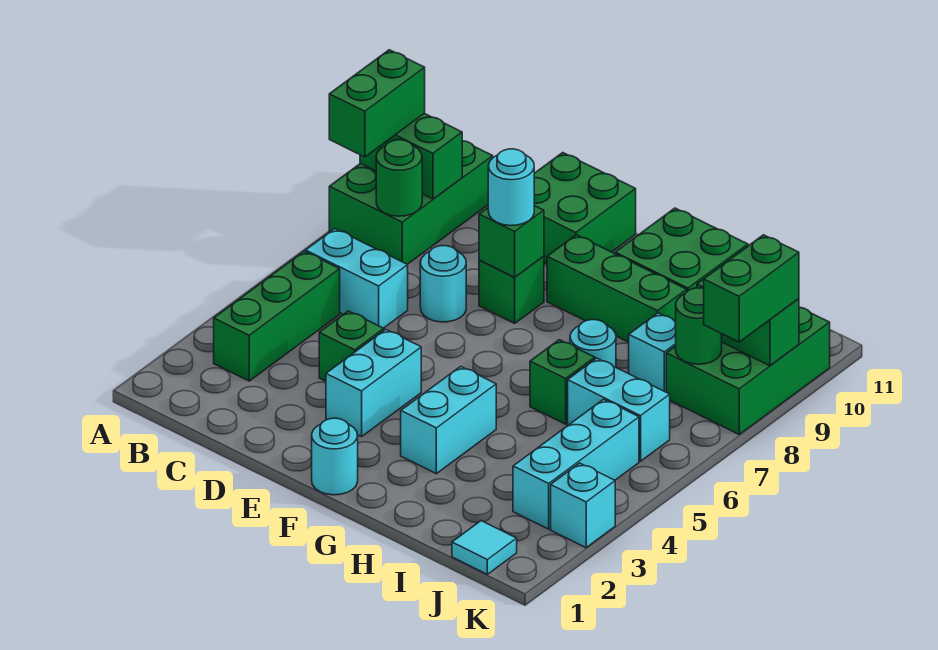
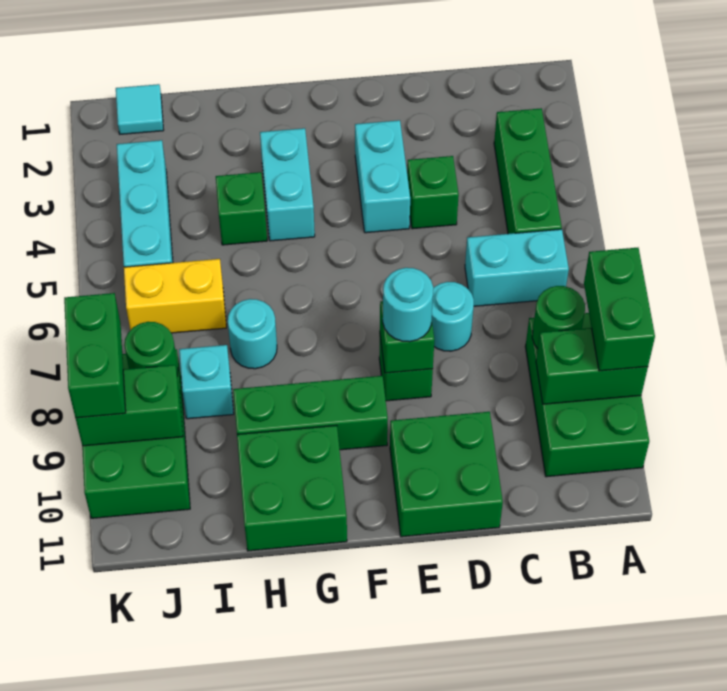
cyan round brick F1 level 1 -> none
green brick H6 level 1 -> green brick H4 level 1
cyan brick I6:J6 level 1 -> yellow brick I6:J6 level 1
cyan brick K3 level 1 -> none

